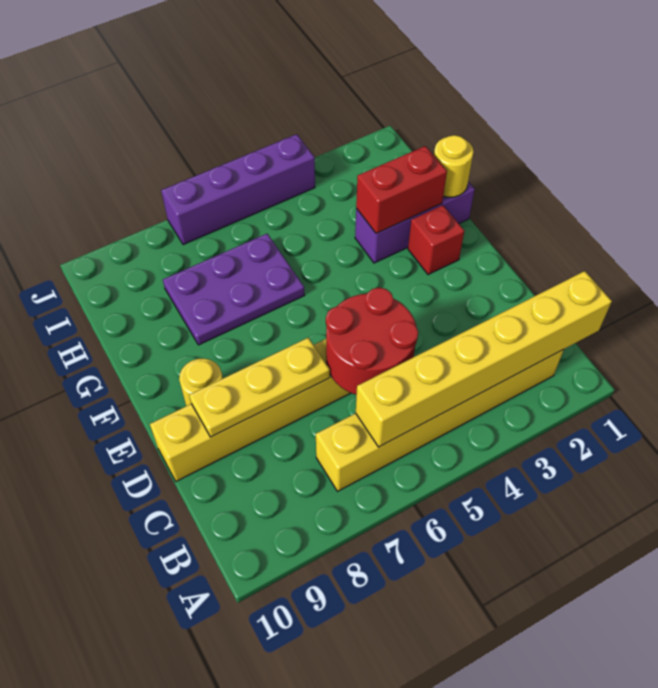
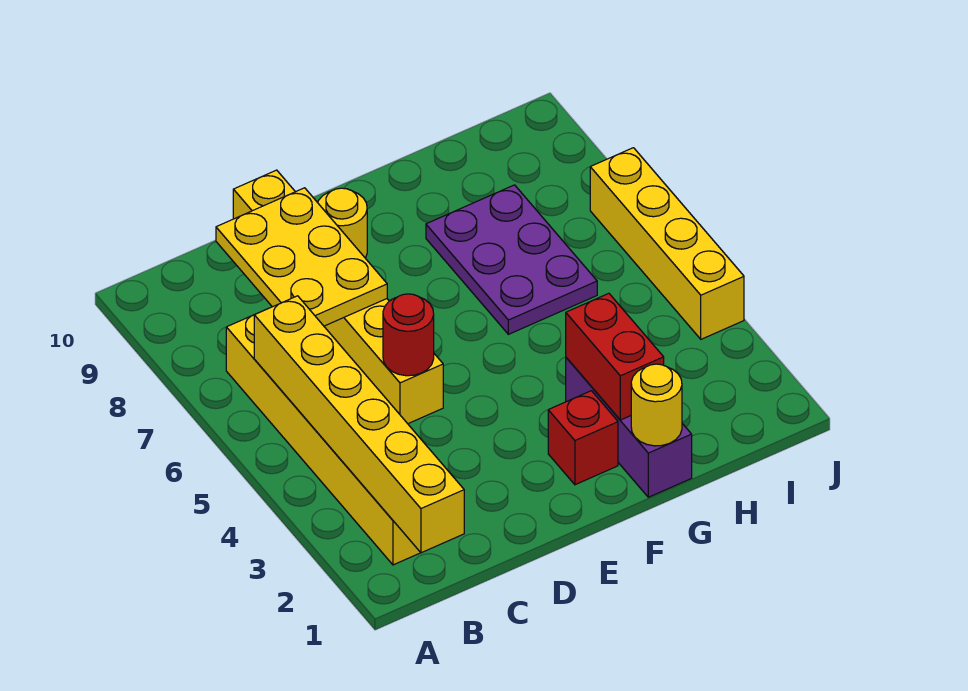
red round brick C5:D6 level 2 -> red round brick D5 level 2
yellow plate D7:D9 level 2 -> yellow plate C7:D9 level 2
purple brick J4:J7 level 1 -> yellow brick J4:J7 level 1

